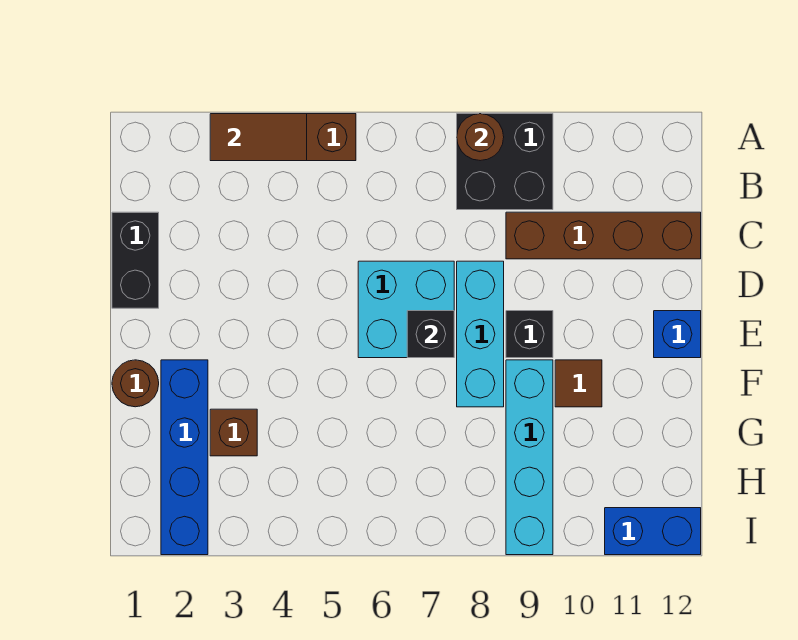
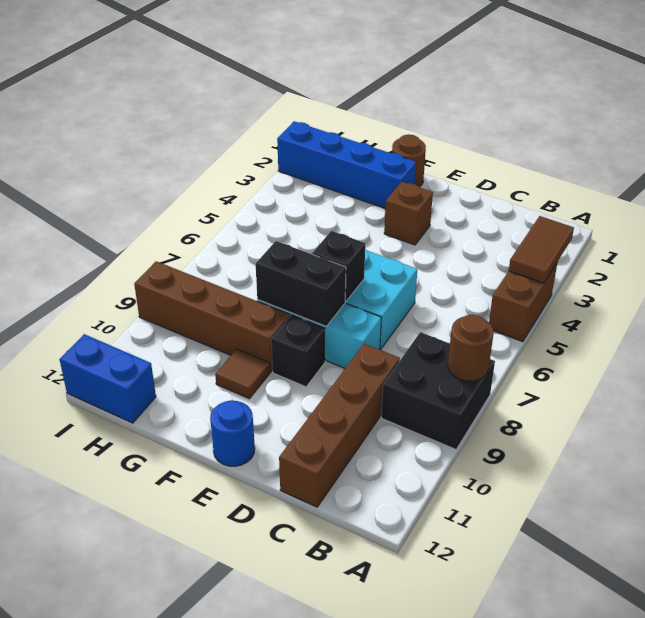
black brick C1:D1 level 1 -> black brick E8:F8 level 2
blue brick E12 level 1 -> blue round brick E12 level 1
cyan brick F9:I9 level 1 -> brown brick F9:I9 level 1
brown brick G3 level 1 -> brown brick E3 level 1
blue brick I11:I12 level 1 -> blue brick H12:I12 level 1

